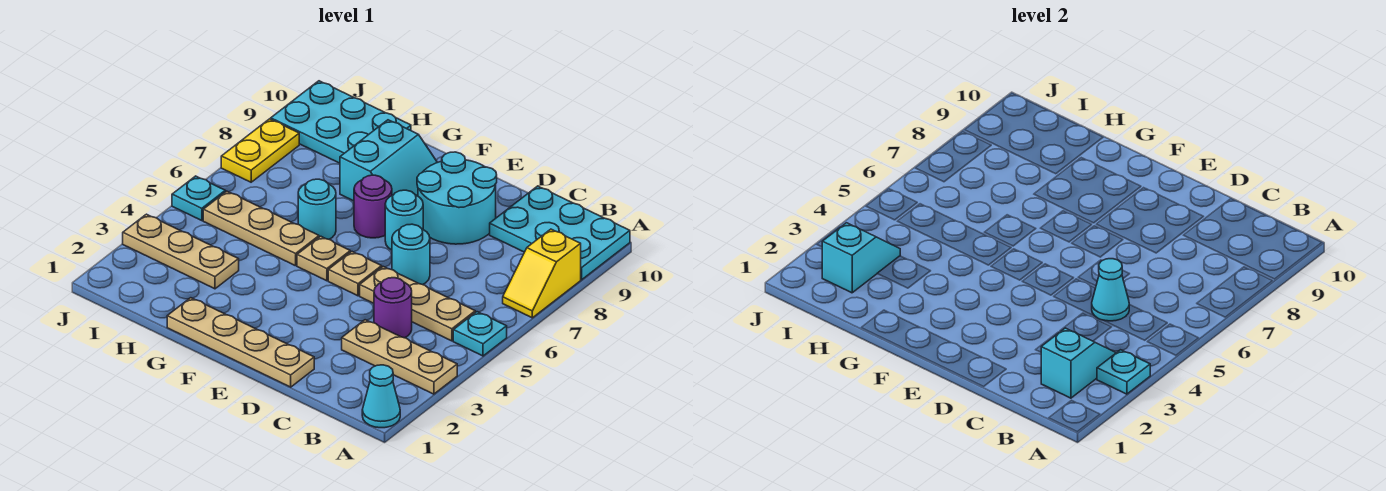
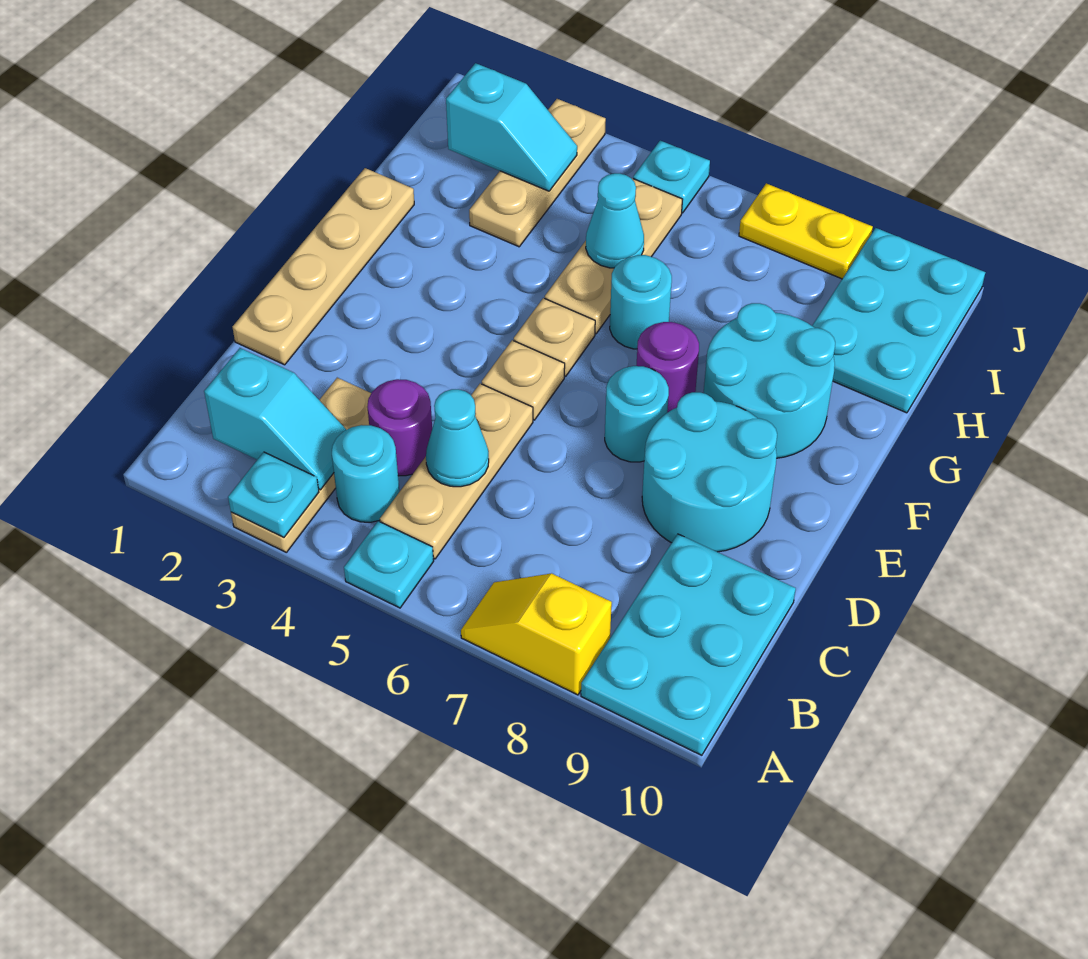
cyan cone A1 level 1 -> cyan cone H5 level 2
cyan round brick D6 level 1 -> cyan round brick B4 level 1
cyan slope F8:G9 level 1 top G -> cyan round brick F8:G9 level 1

